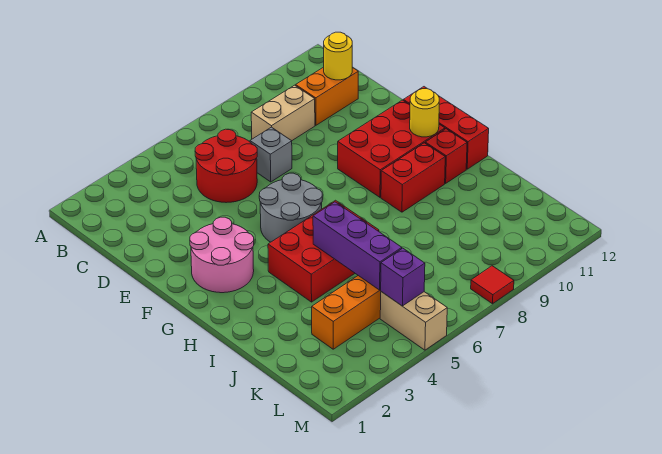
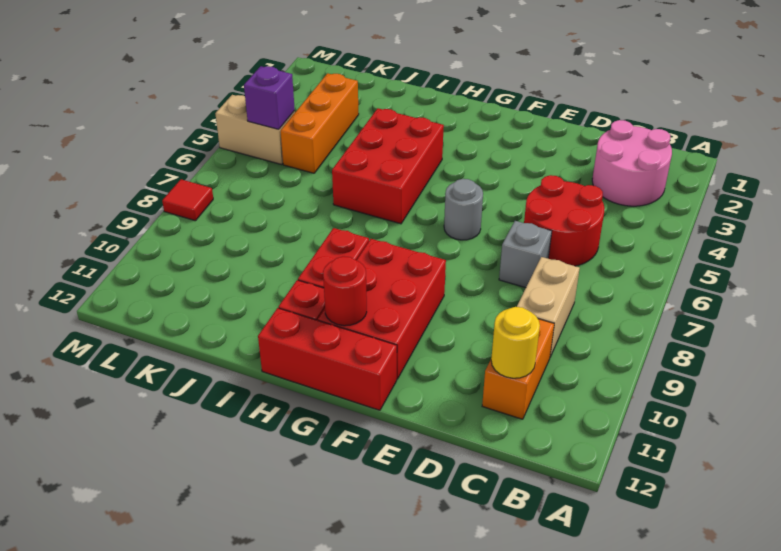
pink round brick F2:G3 level 1 -> pink round brick B2:C3 level 1
grey round brick F5:G6 level 1 -> grey round brick F6 level 1
yellow round brick G11 level 2 -> red round brick G11 level 2
purple brick I5:K5 level 2 -> none

